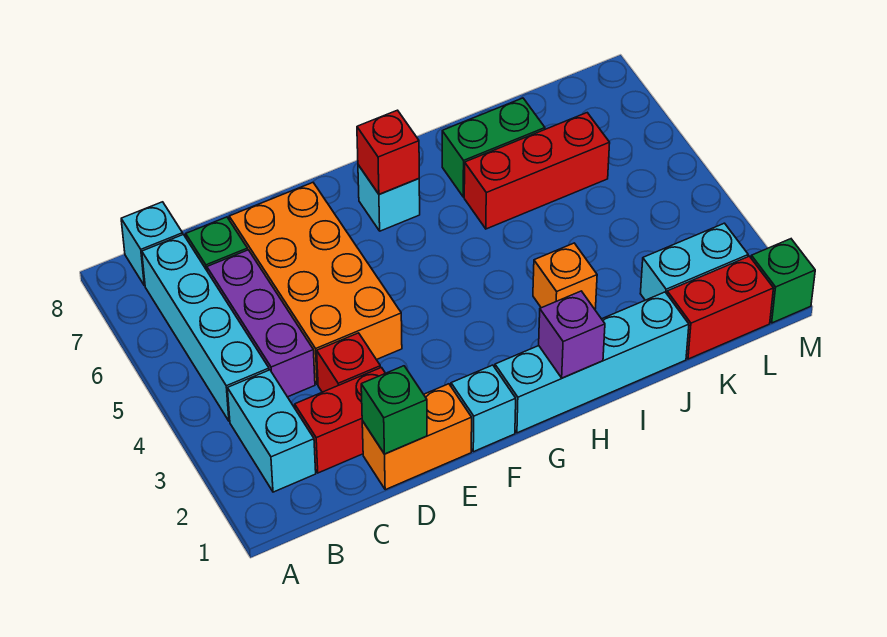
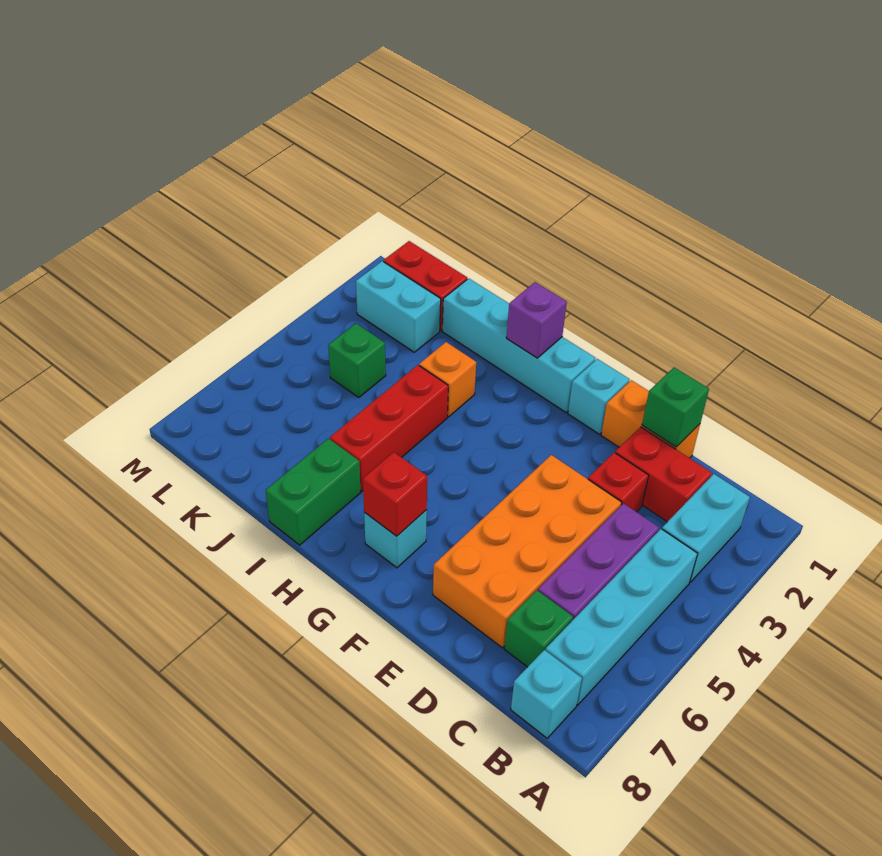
red brick I6:K6 level 1 -> red brick I4:I6 level 1
green brick I7:J7 level 1 -> green brick I7:I8 level 1
green brick M1 level 1 -> green brick K4 level 1

